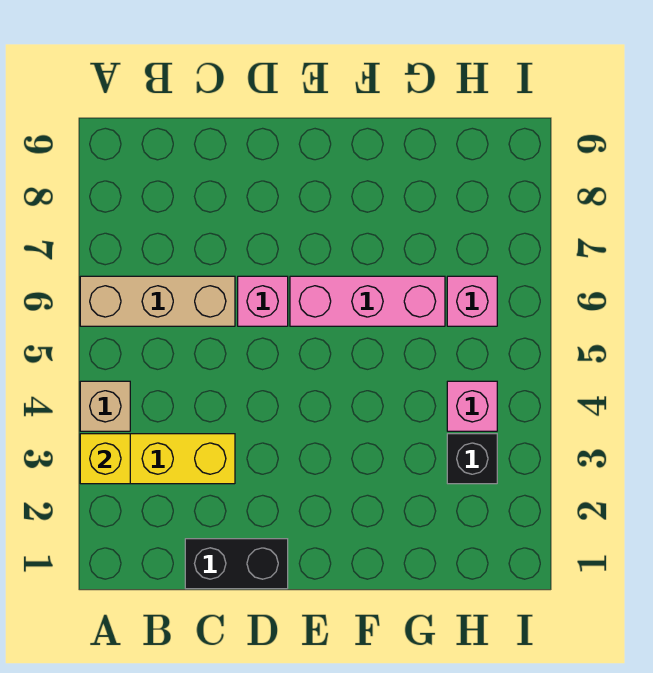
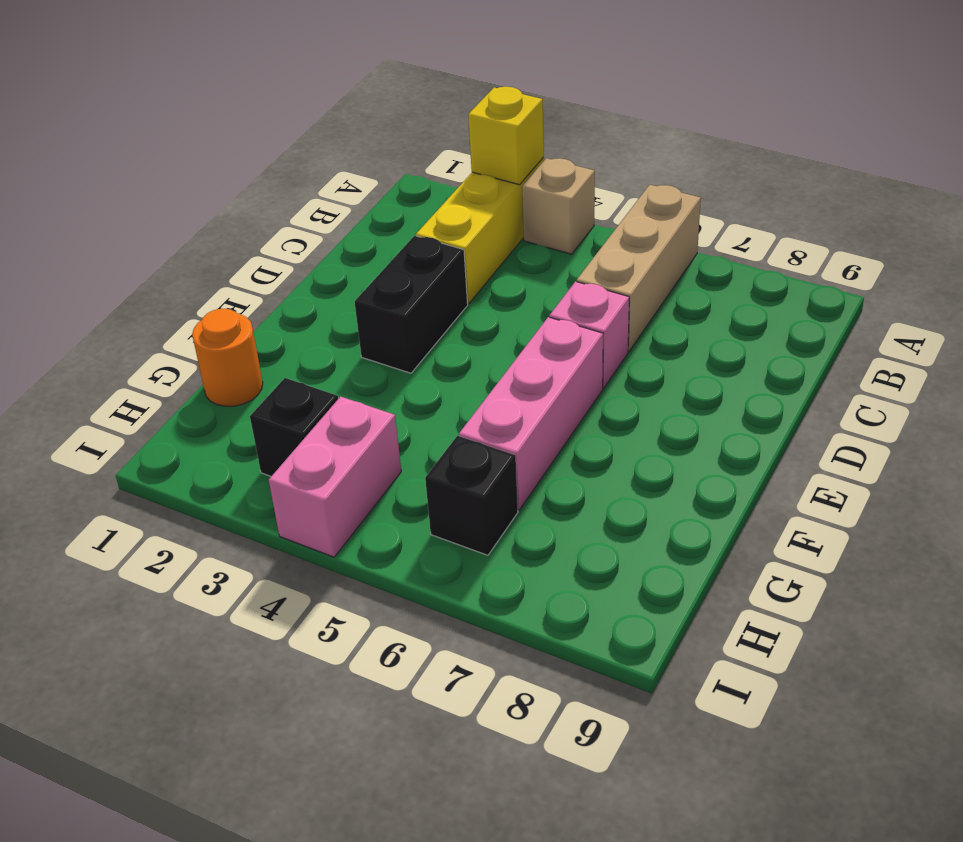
black brick C1:D1 level 1 -> black brick D3:E3 level 1
none -> orange round brick G1 level 1
pink brick H4 level 1 -> pink brick H4:I4 level 1
pink brick H6 level 1 -> black brick H6 level 1

